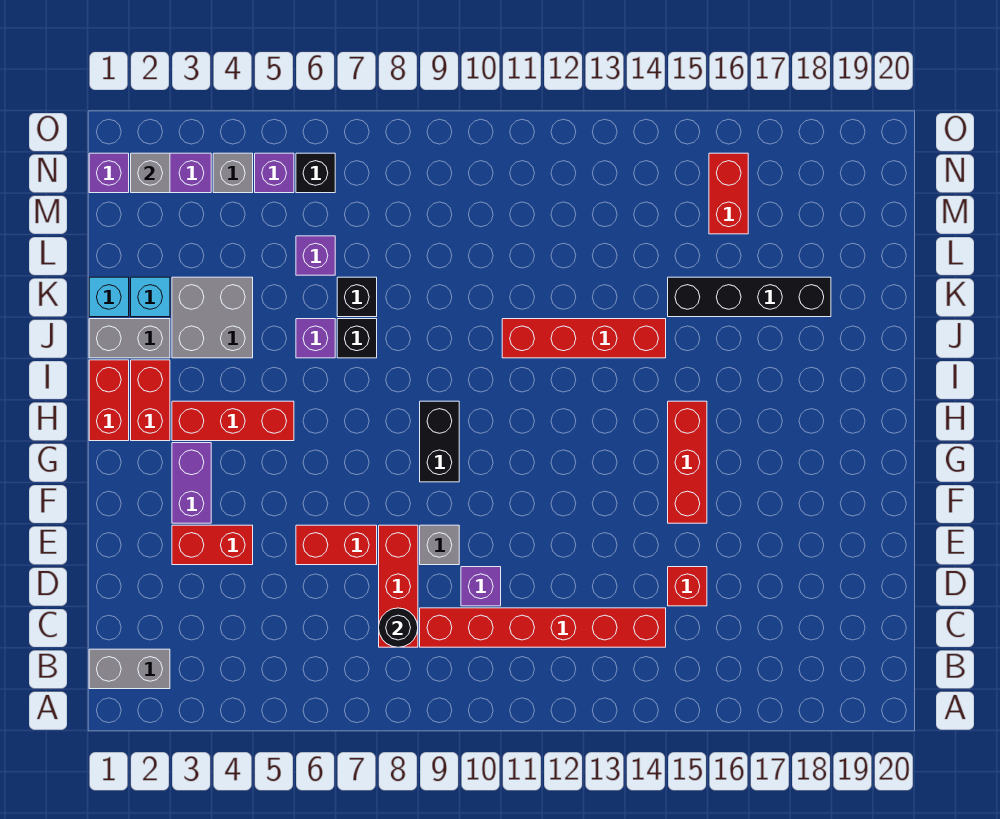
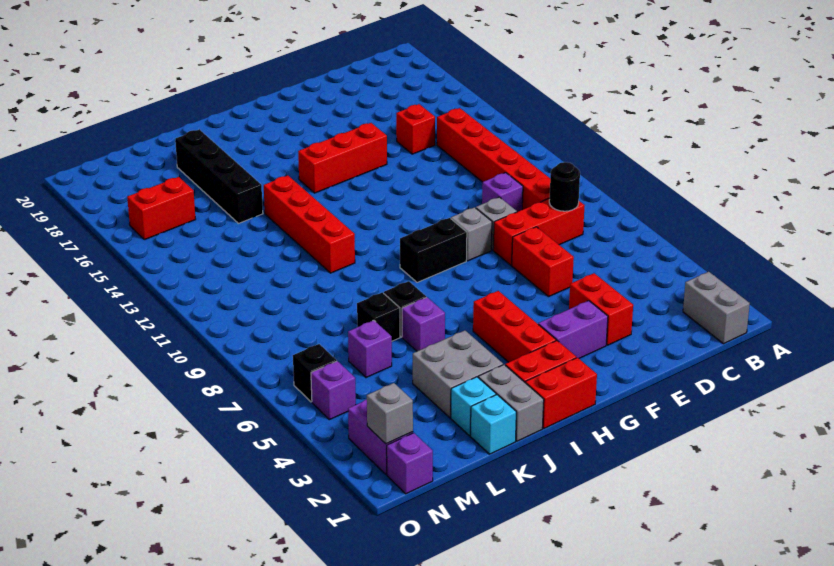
grey brick N4 level 1 -> grey brick F9 level 1

